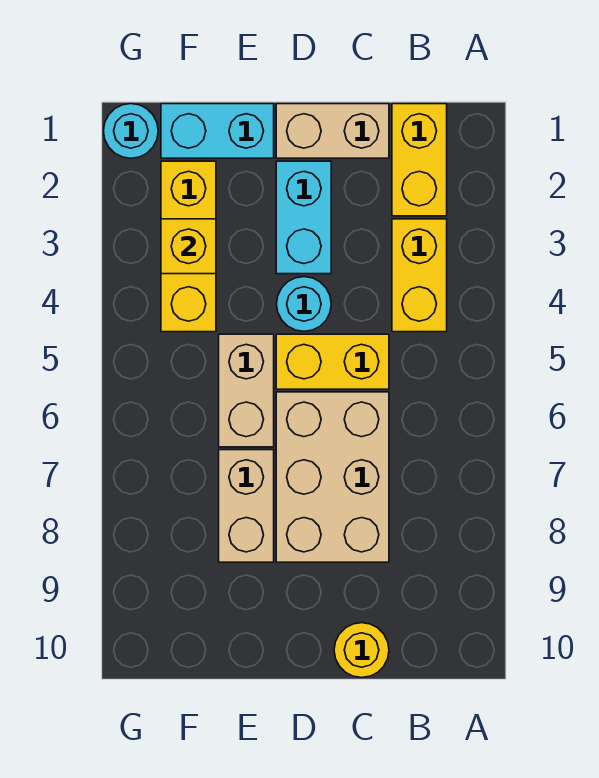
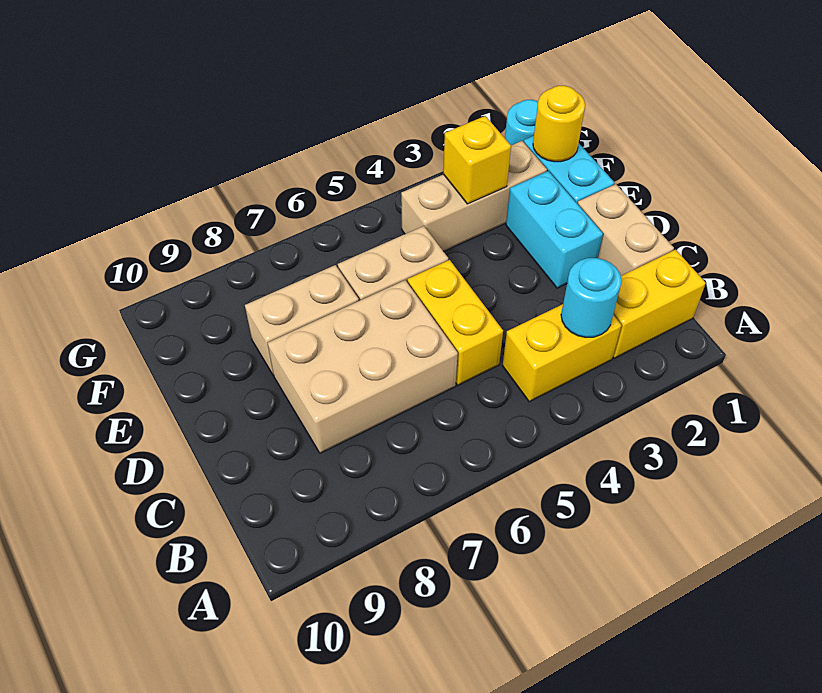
yellow round brick C10 level 1 -> yellow round brick F1 level 2
cyan brick D2:D3 level 1 -> cyan brick D2:E2 level 1
cyan round brick D4 level 1 -> cyan round brick B3 level 2
yellow brick F2:F4 level 1 -> tan brick F2:F4 level 1

